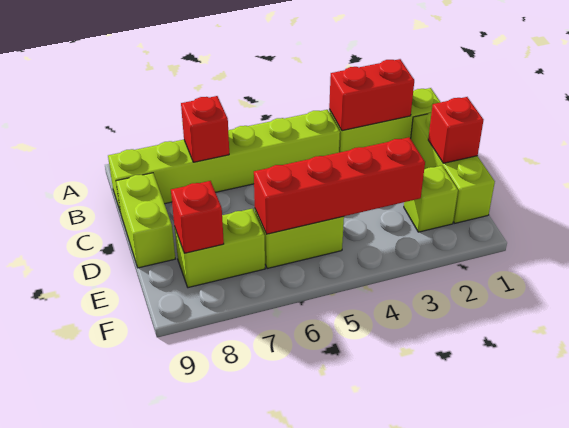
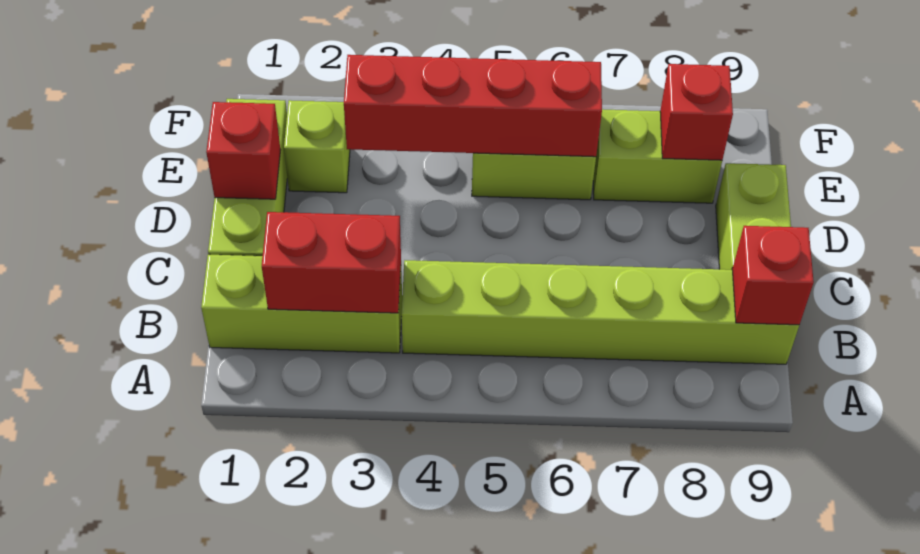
red brick B7 level 2 -> red brick B9 level 2

